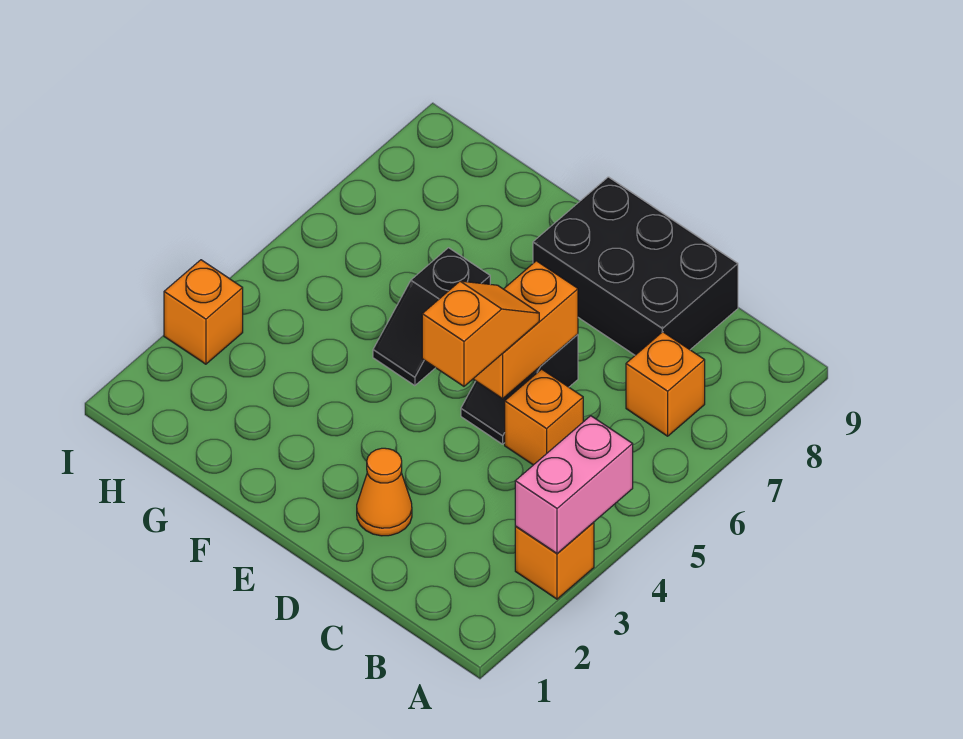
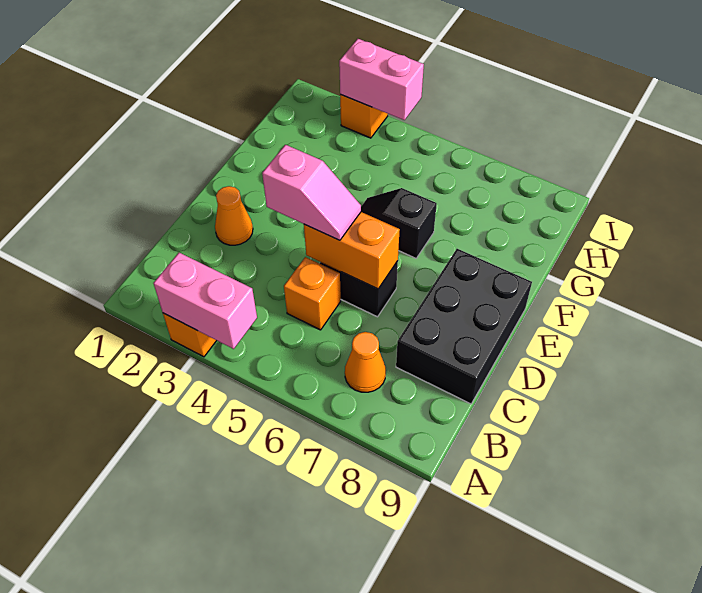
orange brick B7 level 1 -> orange cone B7 level 1
orange slope D4:D5 level 3 top 4 -> pink slope D4:D5 level 3 top 4
none -> pink brick I3:I4 level 2

